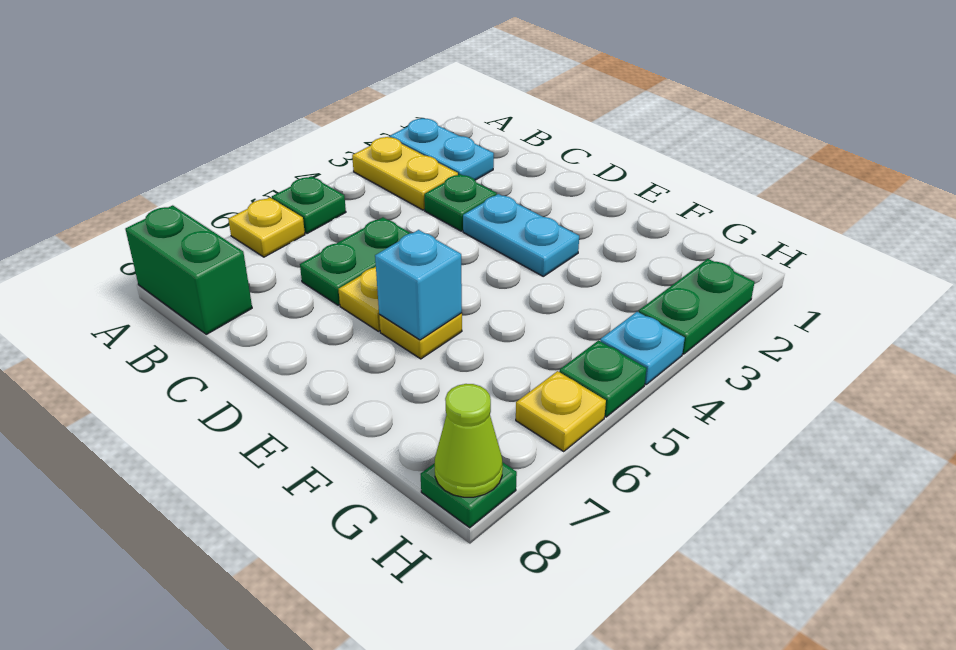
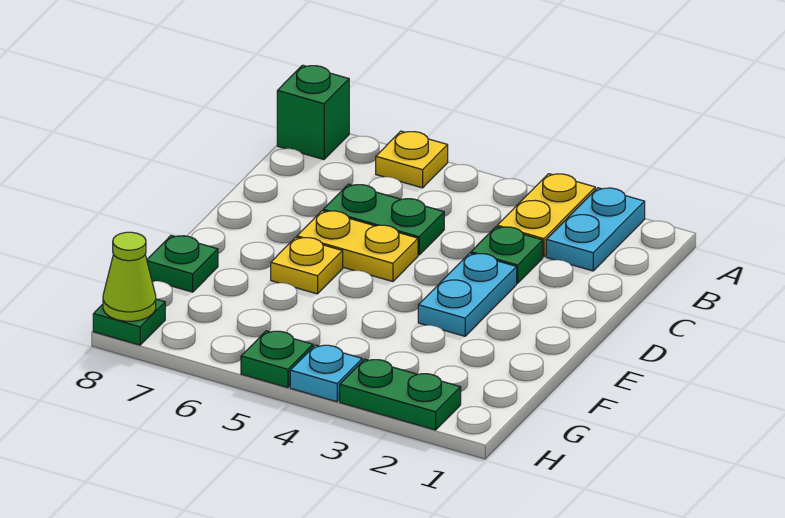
green plate A5 level 1 -> green plate F8 level 1
green brick A8:B8 level 1 -> green brick A8 level 1
cyan brick E6 level 2 -> none
yellow plate H6 level 1 -> none

